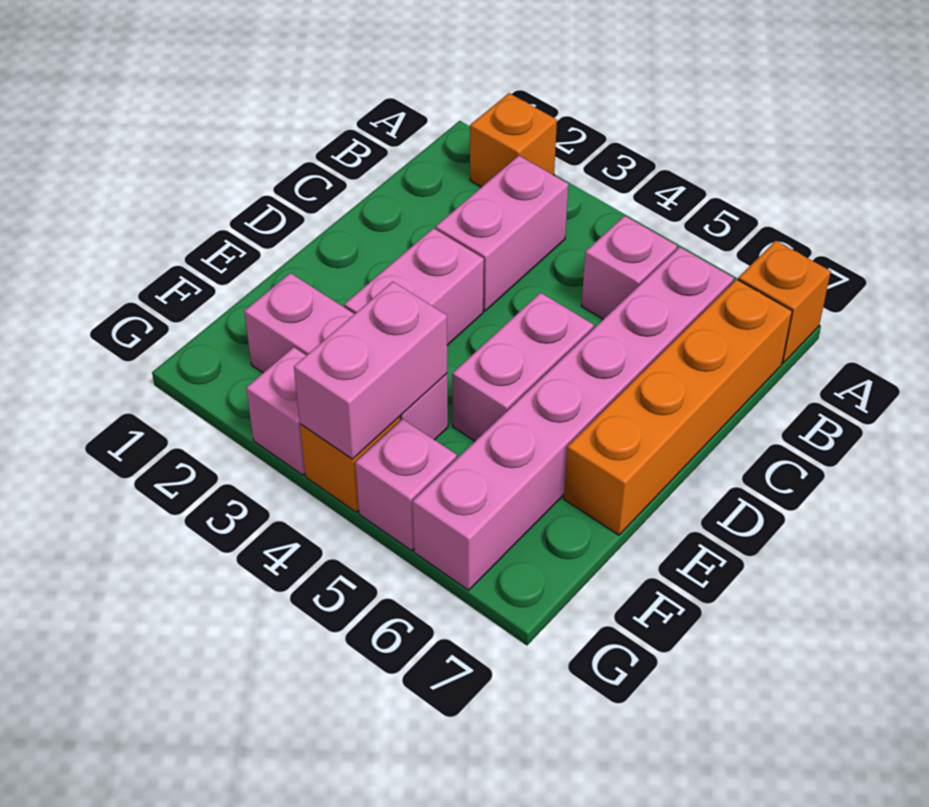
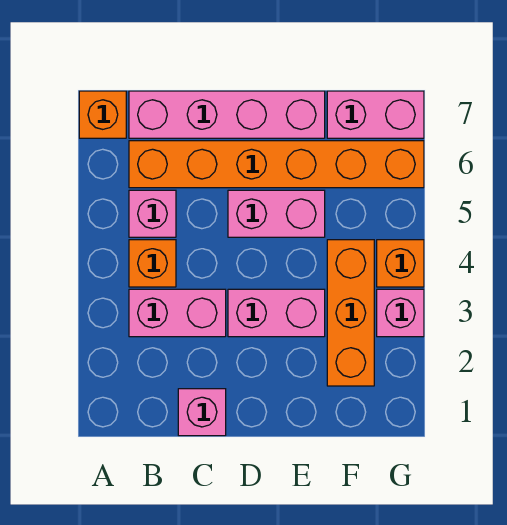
orange brick A2 level 1 -> orange brick B4 level 1
pink brick B6:G6 level 1 -> orange brick B6:G6 level 1
orange brick B7:E7 level 1 -> pink brick B7:E7 level 1
pink brick F2:F4 level 1 -> orange brick F2:F4 level 1
pink brick F4:G4 level 2 -> pink brick F7:G7 level 1
pink brick G5 level 1 -> pink brick C1 level 1

